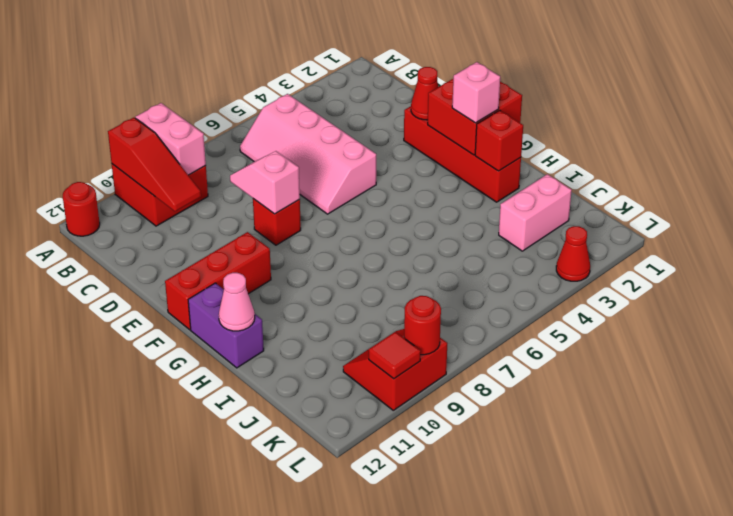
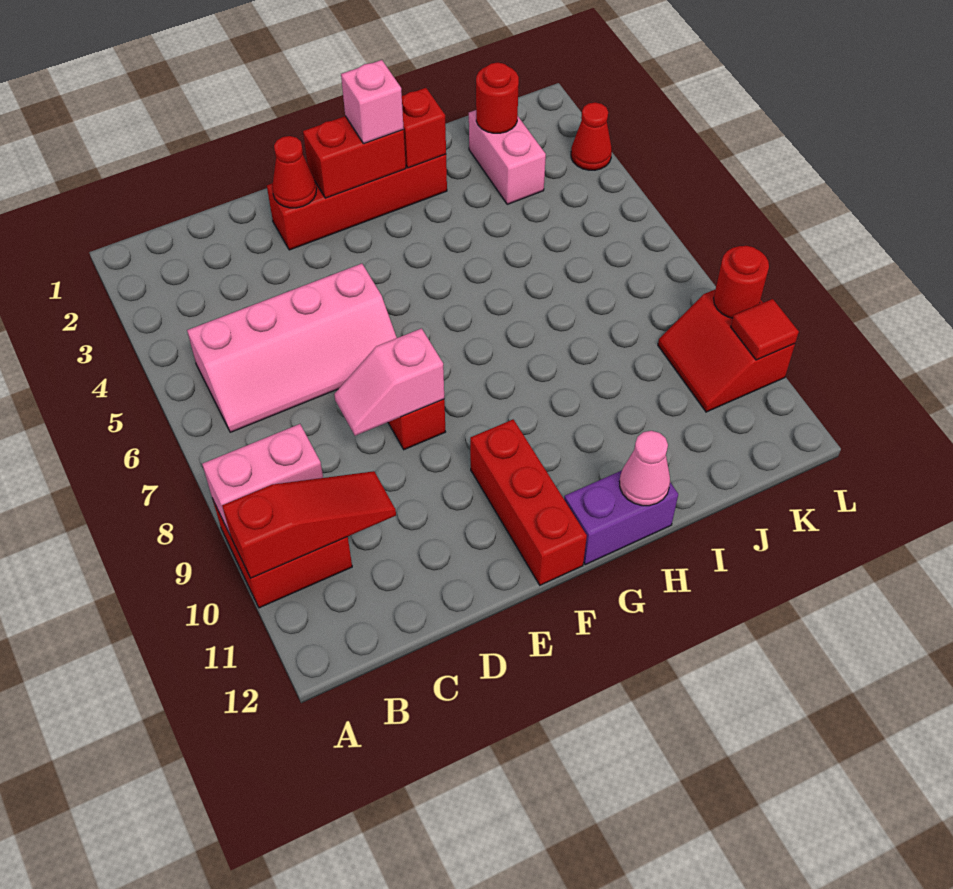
red round brick A12 level 1 -> red round brick J2 level 2
red brick F1:G2 level 2 -> red brick F2:G2 level 2

